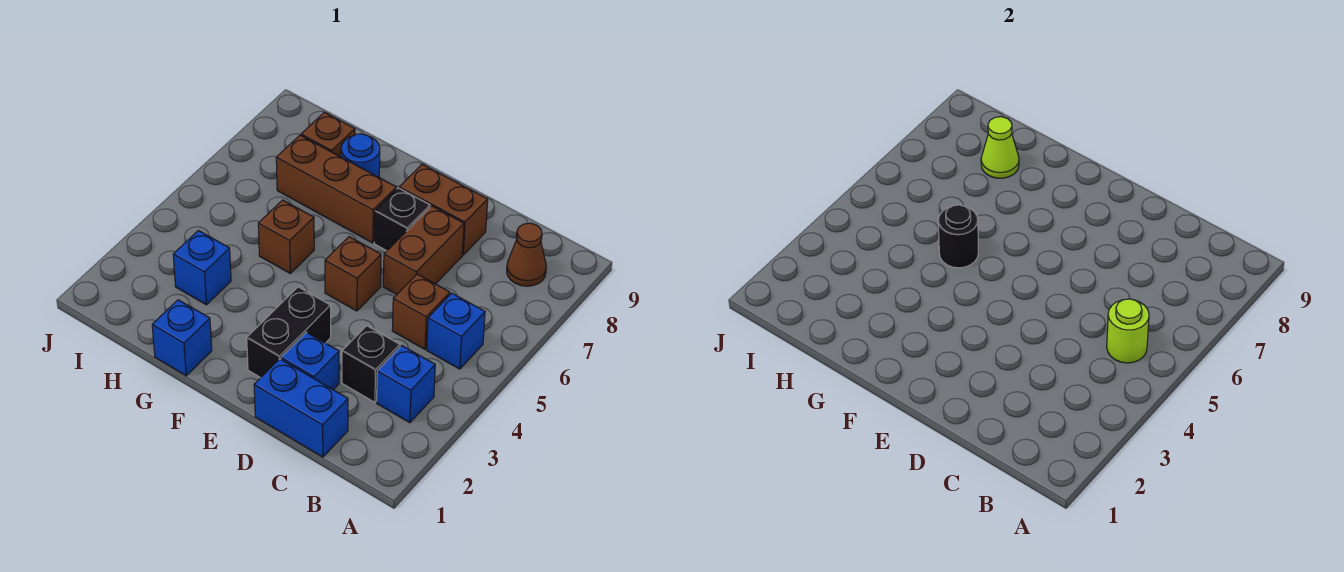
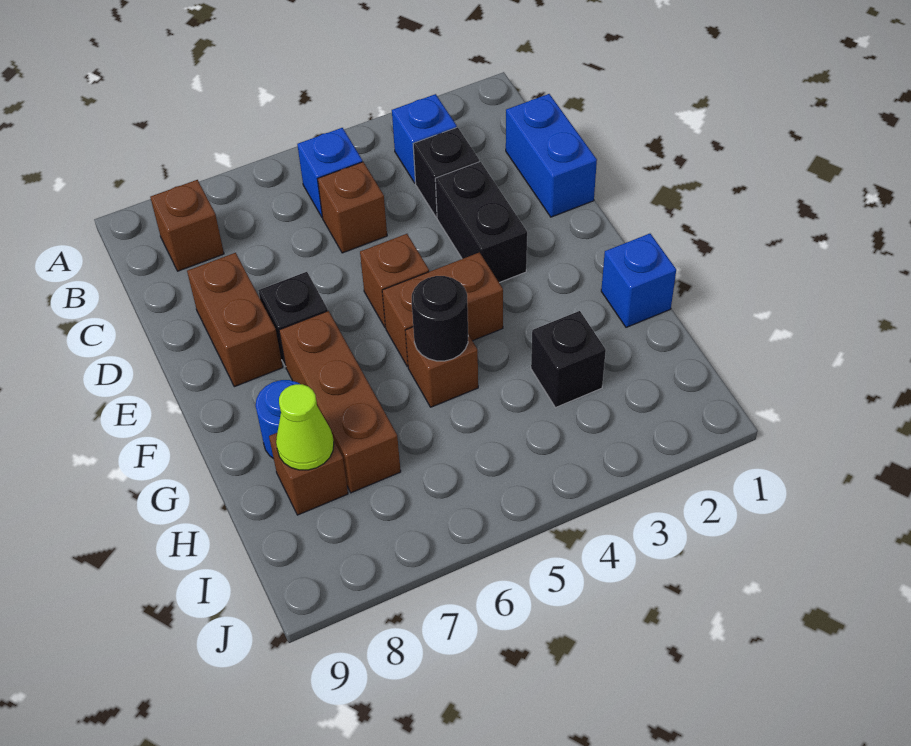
lime round brick B5 level 2 -> none
brown cone B8 level 1 -> brown brick B8 level 1
blue brick D2 level 1 -> none
brown brick D6:D7 level 1 -> brown brick F4:F5 level 1
black brick E2:E3 level 1 -> black brick D3:E3 level 1
blue brick H3 level 1 -> black brick H3 level 1

